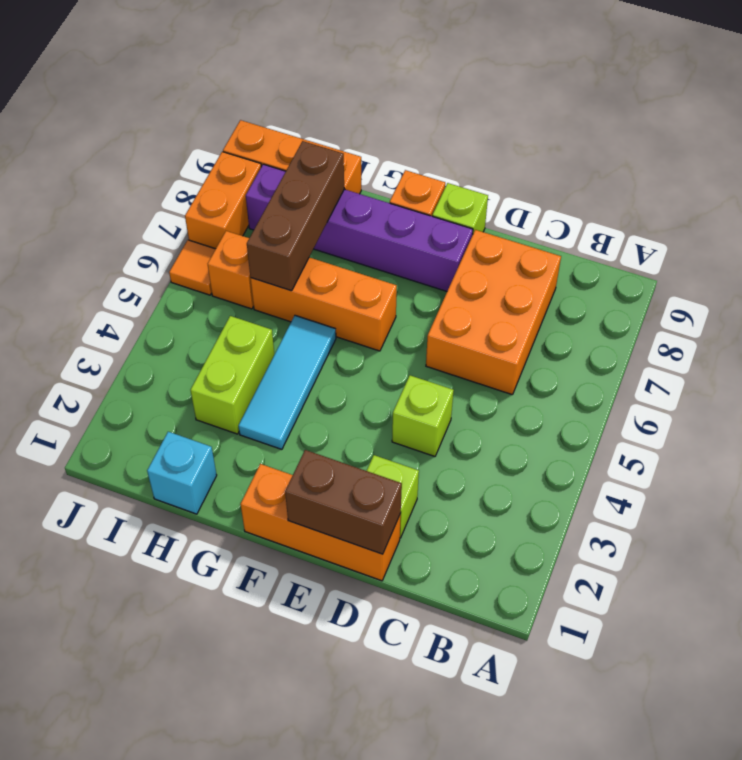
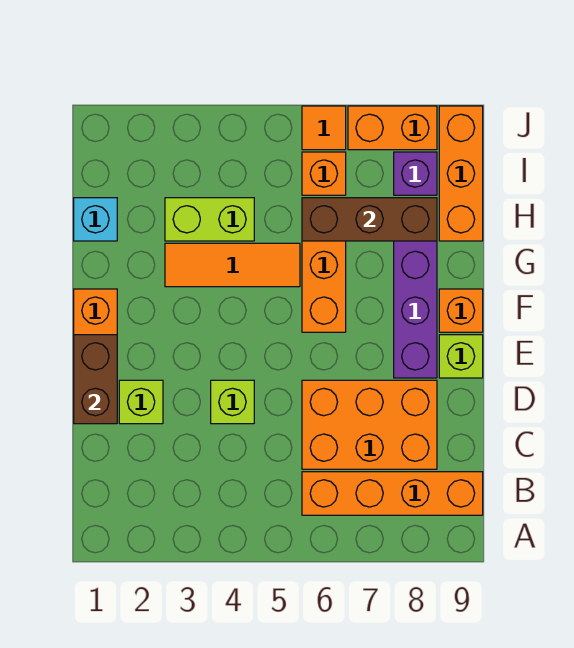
none -> orange brick B6:B9 level 1
cyan tile G3:G5 level 1 -> orange tile G3:G5 level 1

